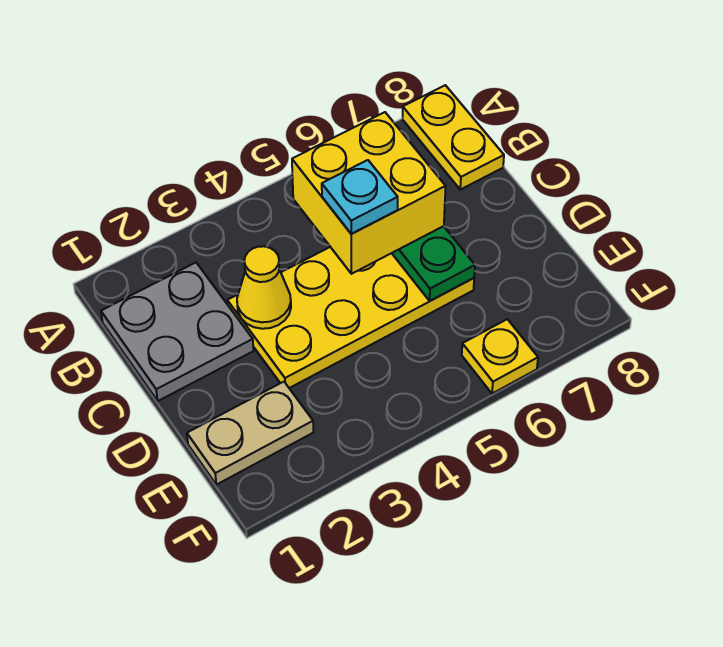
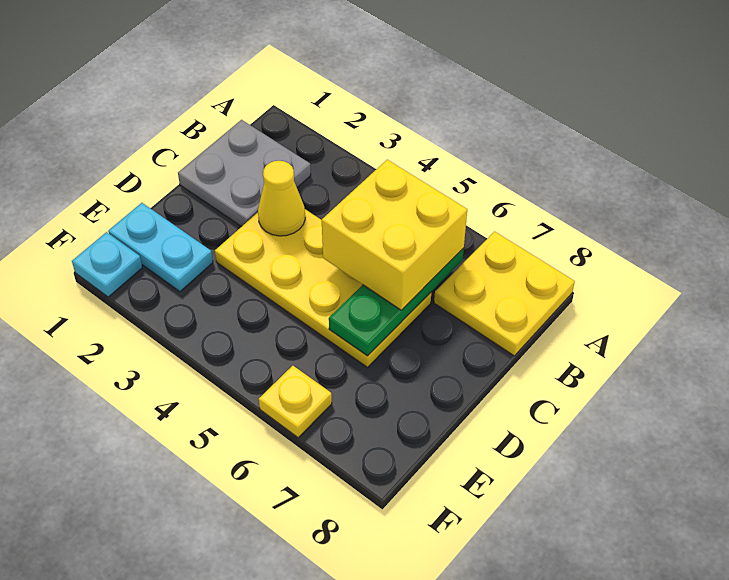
yellow plate A8:B8 level 1 -> yellow plate A7:B8 level 1
cyan plate C5 level 4 -> cyan plate F1 level 1
tan plate E1:E2 level 1 -> cyan plate E1:E2 level 1

